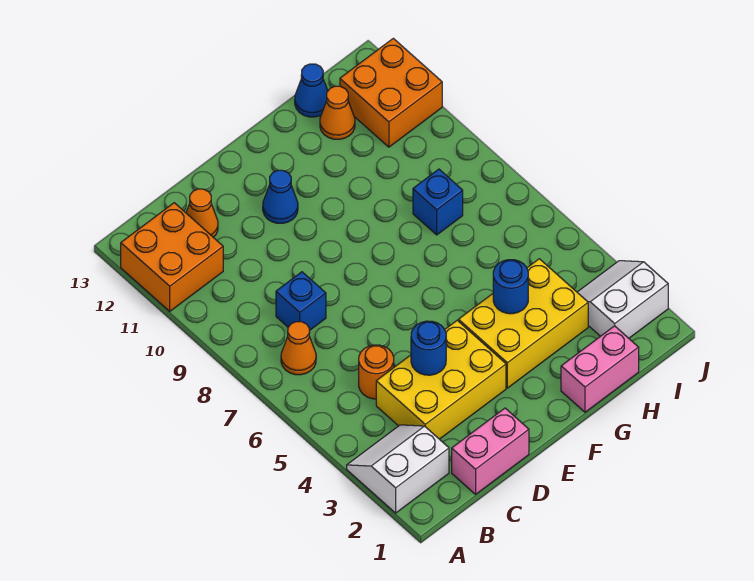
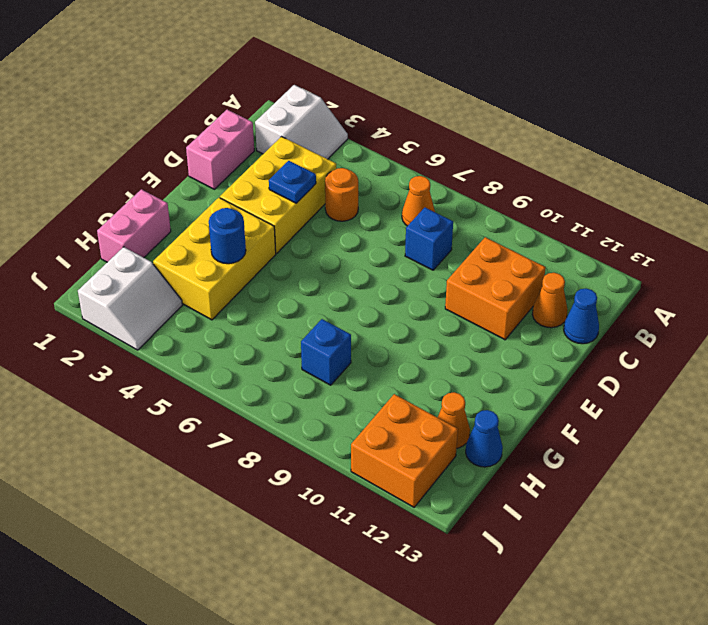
orange brick A11:B12 level 1 -> orange brick C10:D11 level 1
blue round brick D4 level 2 -> blue plate D4 level 2
blue cone E11 level 1 -> blue cone C13 level 1

